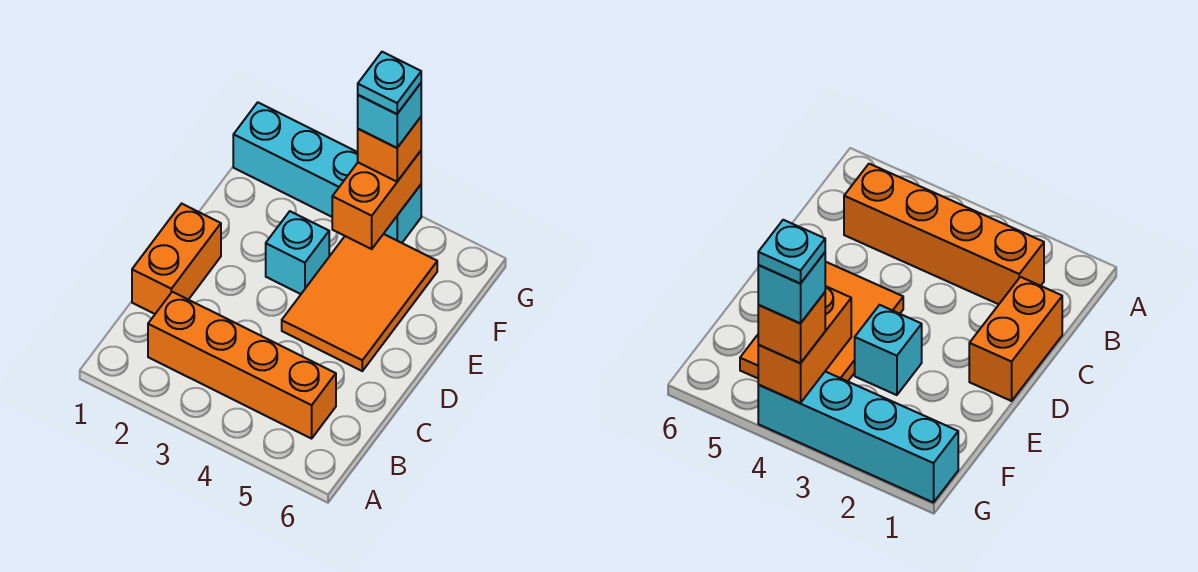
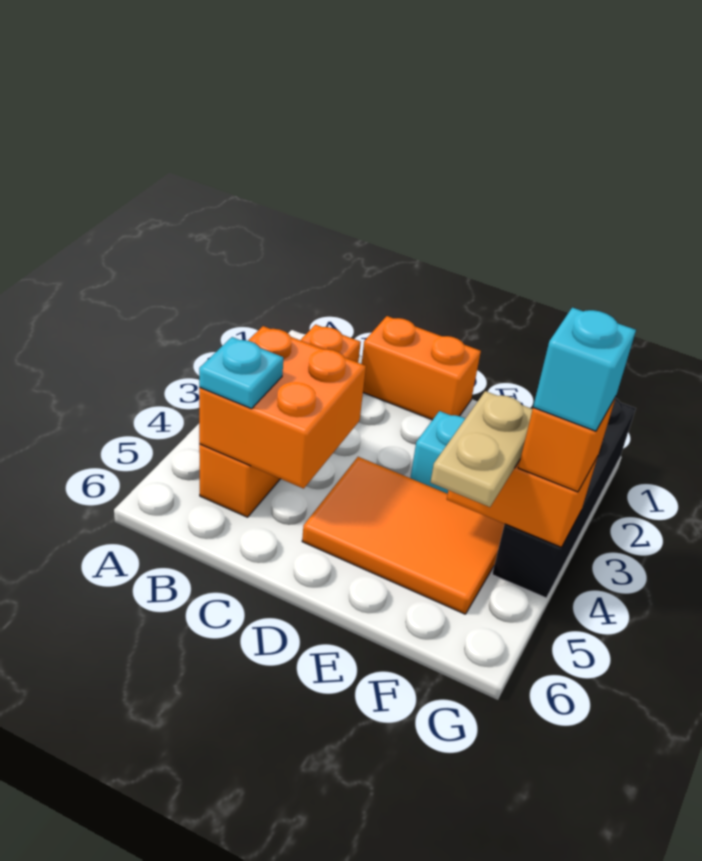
none -> orange brick B4:C5 level 2
none -> tan plate F4:F5 level 3
cyan brick G1:G4 level 1 -> black brick G1:G4 level 1
cyan plate G4 level 5 -> cyan plate B5 level 3

